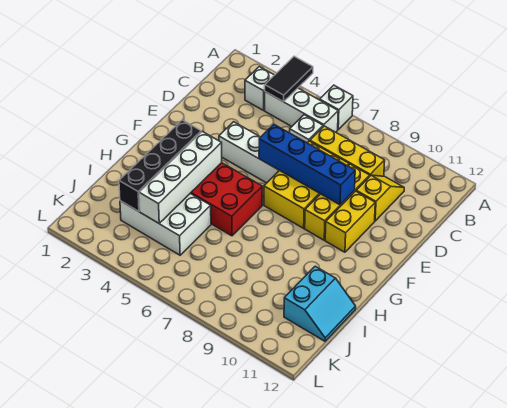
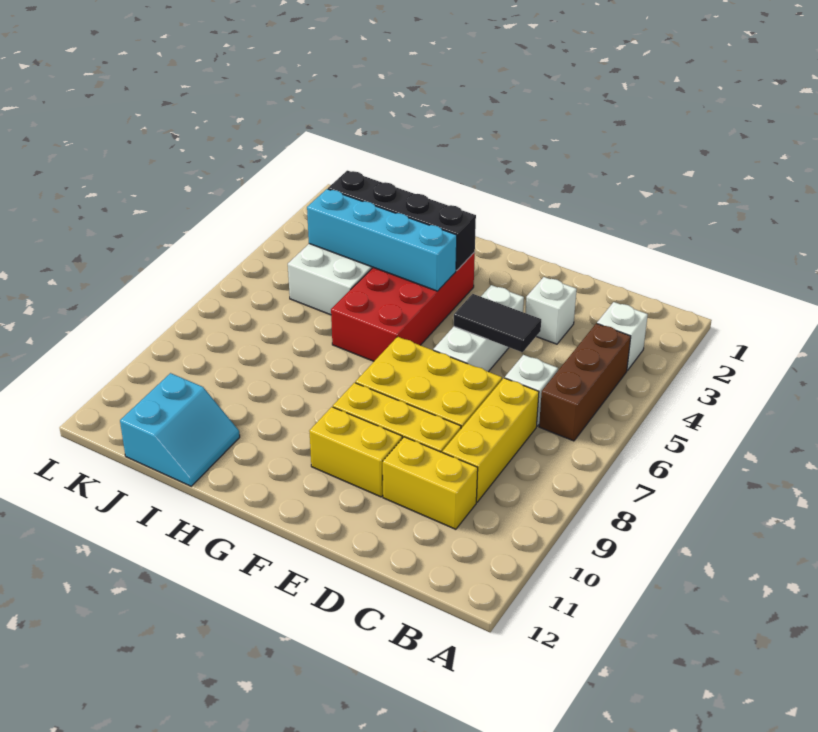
black tile A4:B4 level 2 -> black tile D5:E5 level 2
white brick A6 level 1 -> white brick D3 level 1
white brick B4:B6 level 1 -> brown brick B4:B6 level 1
yellow slope C10:D10 level 1 top D -> yellow brick C10:D10 level 1
blue brick E6:E9 level 2 -> none
white brick G4:J4 level 2 -> cyan brick G4:J4 level 2
cyan slope I11:J12 level 1 top 11 -> cyan slope I11:J12 level 1 top J

